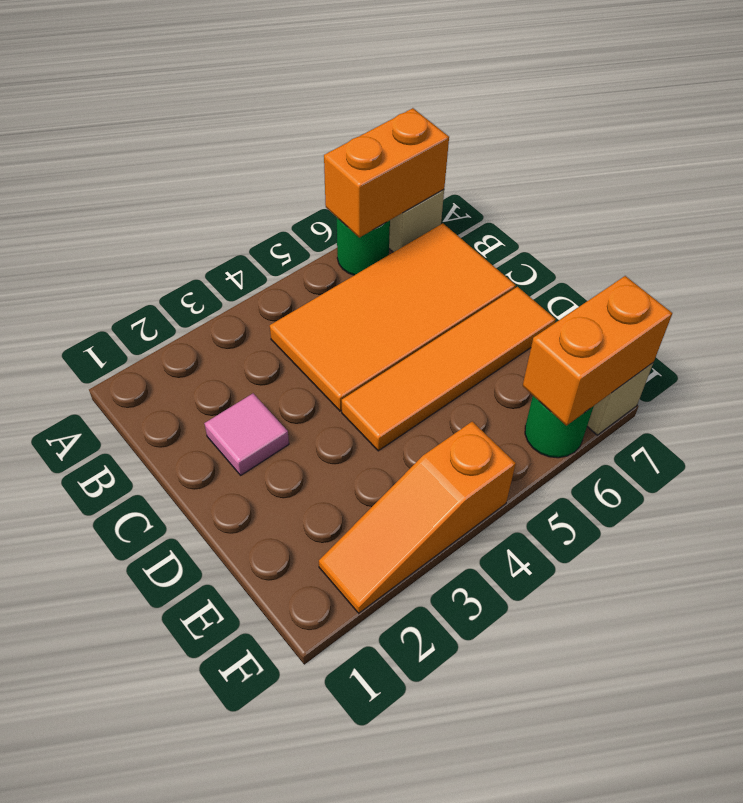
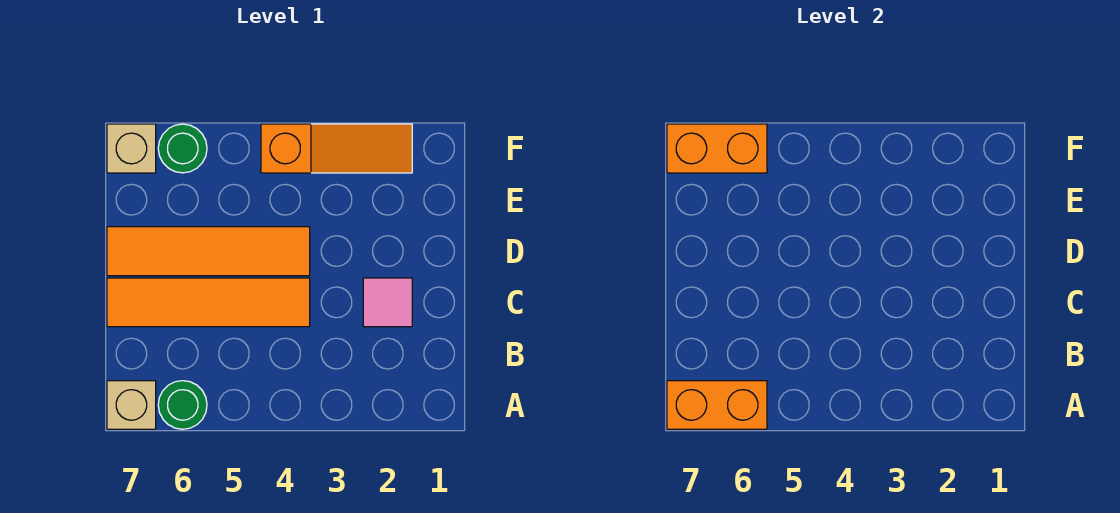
orange tile B4:C7 level 1 -> orange tile C4:C7 level 1

